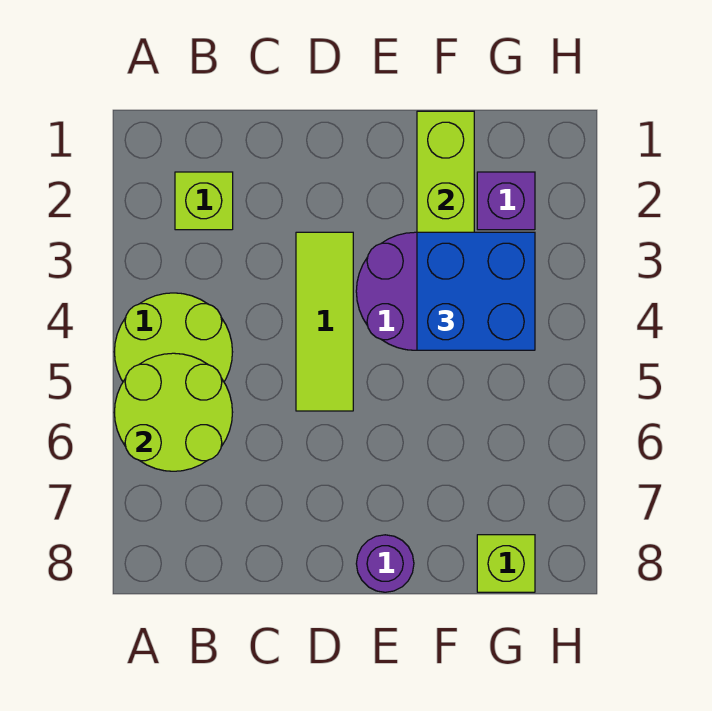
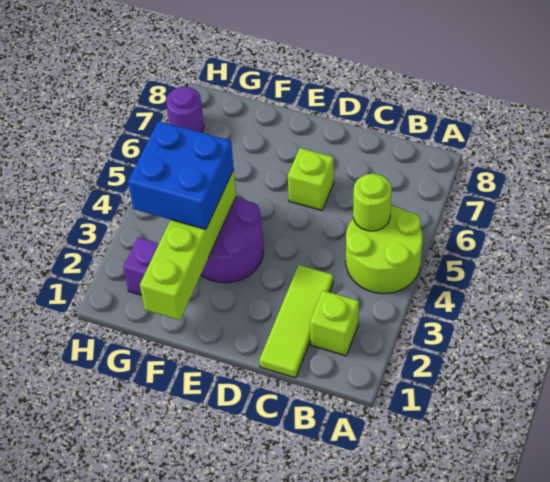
lime round brick A5:B6 level 2 -> lime round brick B5 level 2
lime tile D3:D5 level 1 -> lime tile C1:C3 level 1
purple round brick E8 level 1 -> purple round brick H7 level 1
lime brick G8 level 1 -> lime brick D6 level 1

